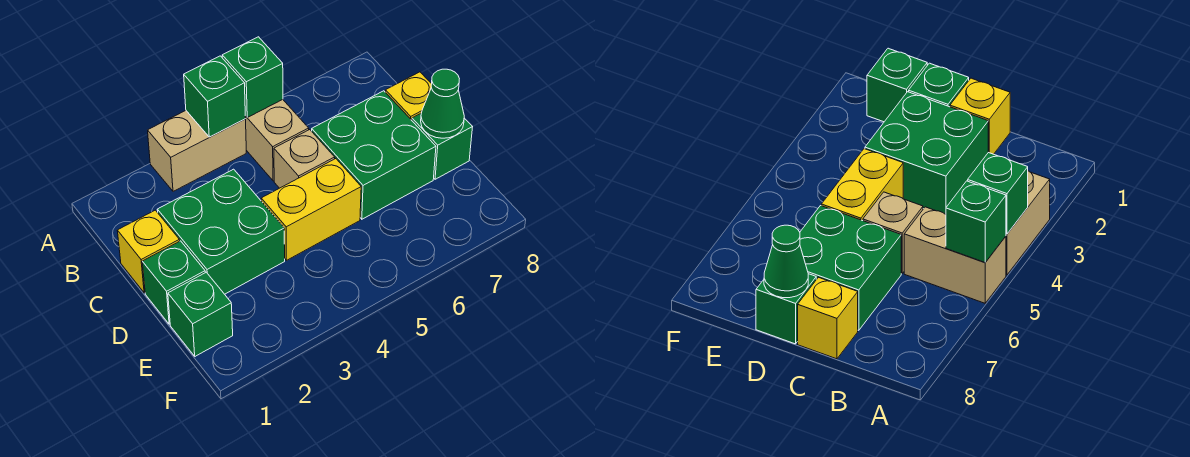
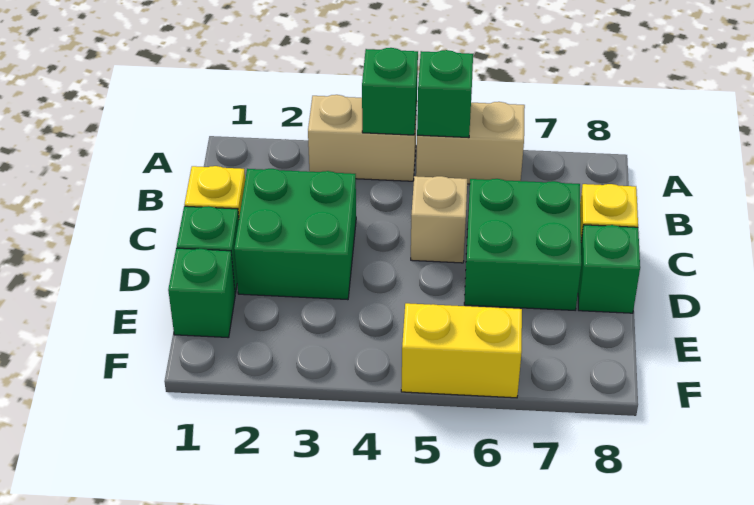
tan brick A5:B5 level 1 -> tan brick A5:A6 level 1
yellow brick D4:D5 level 1 -> yellow brick F5:F6 level 1
green cone D8 level 2 -> none

